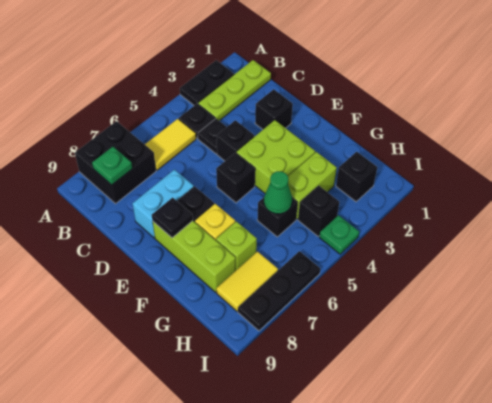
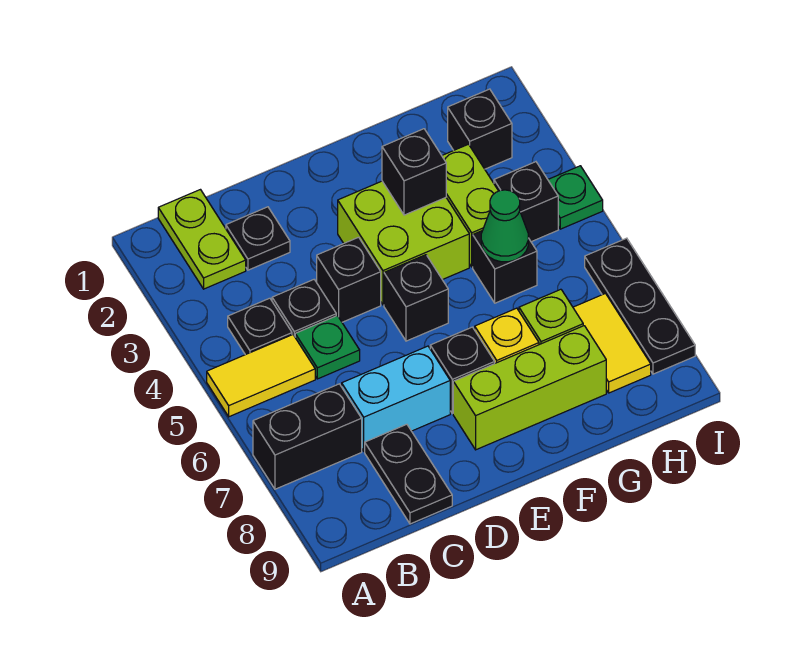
black plate A2:A3 level 1 -> black plate C8:C9 level 1
black brick A7:B8 level 1 -> black brick A7:B7 level 1
lime plate B1:B3 level 1 -> lime plate B1:B2 level 1
yellow tile B5:B6 level 1 -> yellow tile A5:B5 level 1
green plate B8 level 2 -> green plate C5 level 1
black brick D2 level 1 -> black brick F3 level 2
cyan brick D7:D8 level 1 -> cyan brick C7:D7 level 1
black plate E8 level 2 -> black plate C2 level 1

